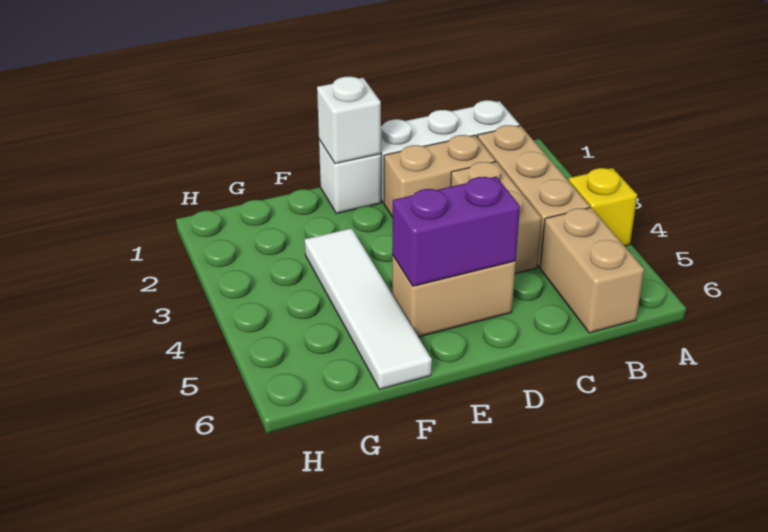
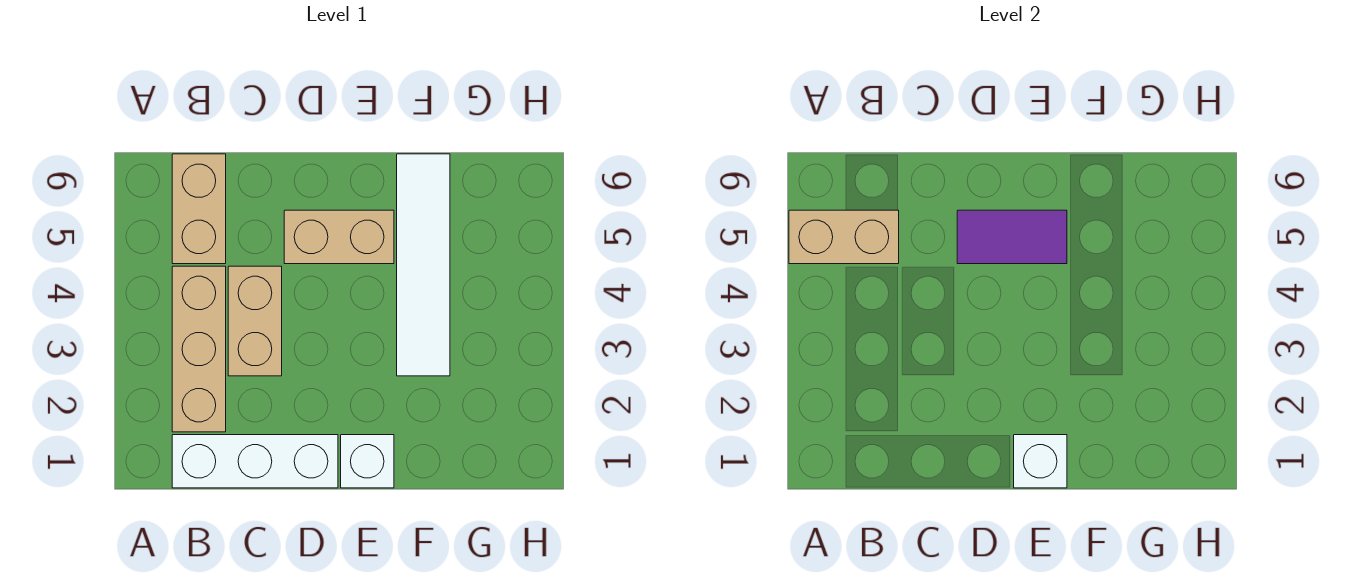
yellow brick A4 level 1 -> none
tan brick C2:D2 level 1 -> tan brick A5:B5 level 2
purple brick D5:E5 level 2 -> purple tile D5:E5 level 2

